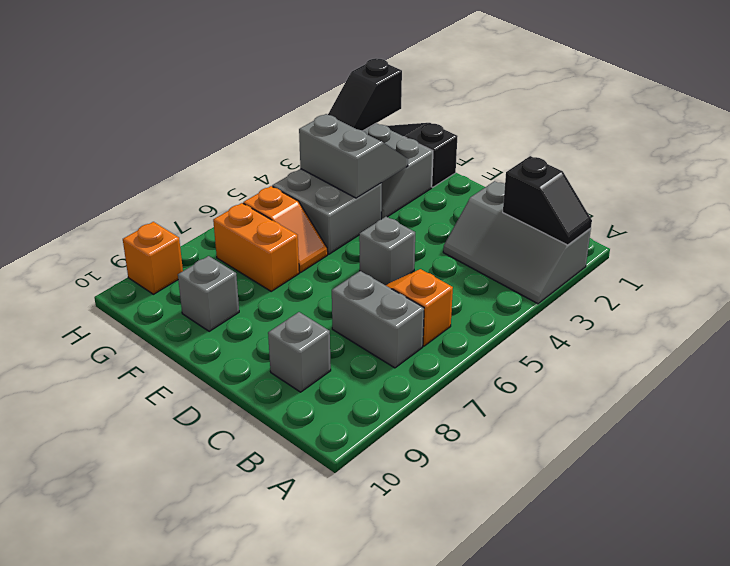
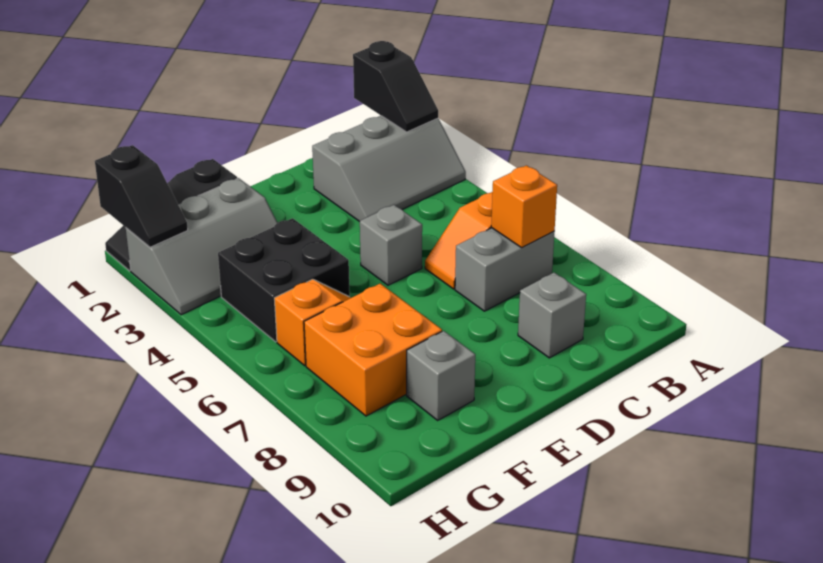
black slope A2:B2 level 2 top B -> black slope A1:A2 level 2 top 1
grey slope F3:G4 level 2 top 4 -> none
grey brick F4:G5 level 1 -> black brick F4:G5 level 1
orange brick F7:G7 level 1 -> orange brick F7:G8 level 1
orange brick H9 level 1 -> orange brick B7 level 2

